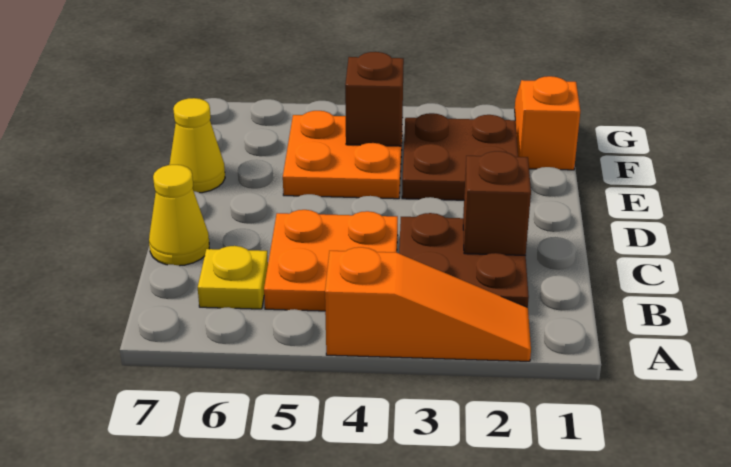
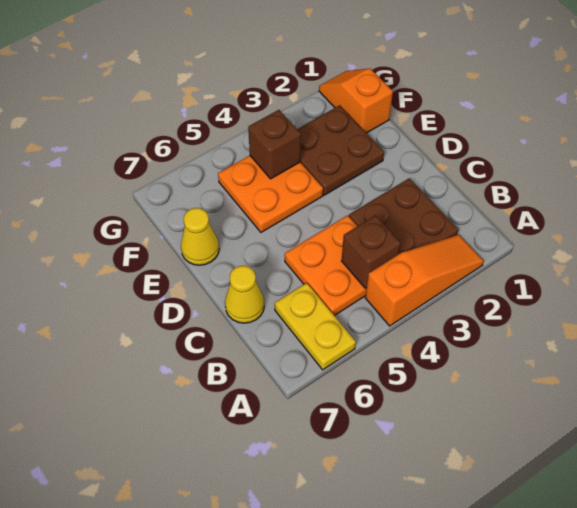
yellow plate B6 level 1 -> yellow plate A6:B6 level 1
brown brick C2 level 2 -> brown brick B4 level 2

